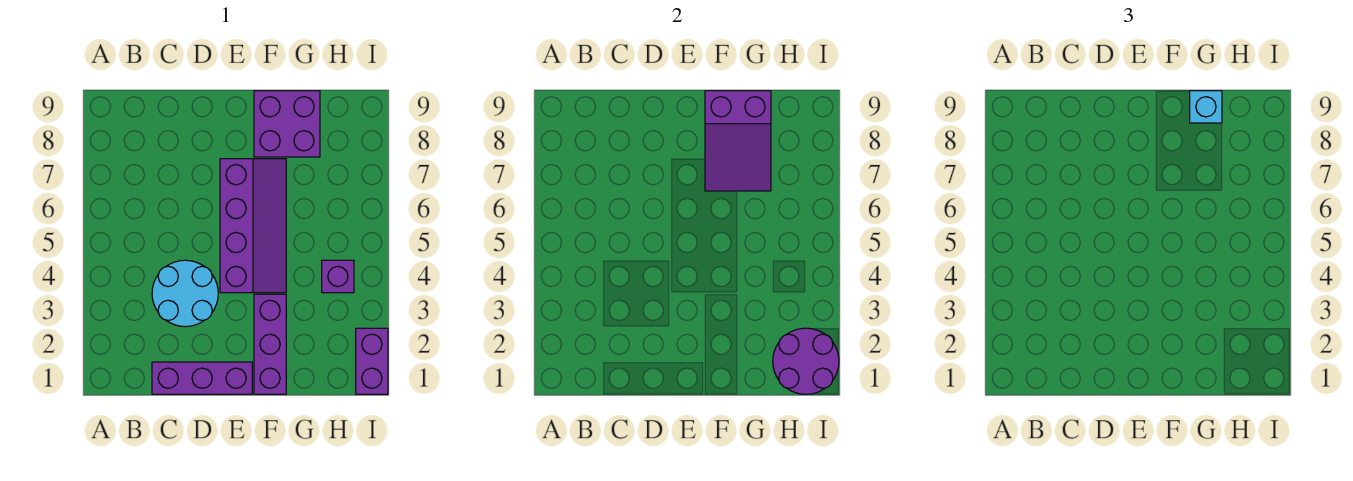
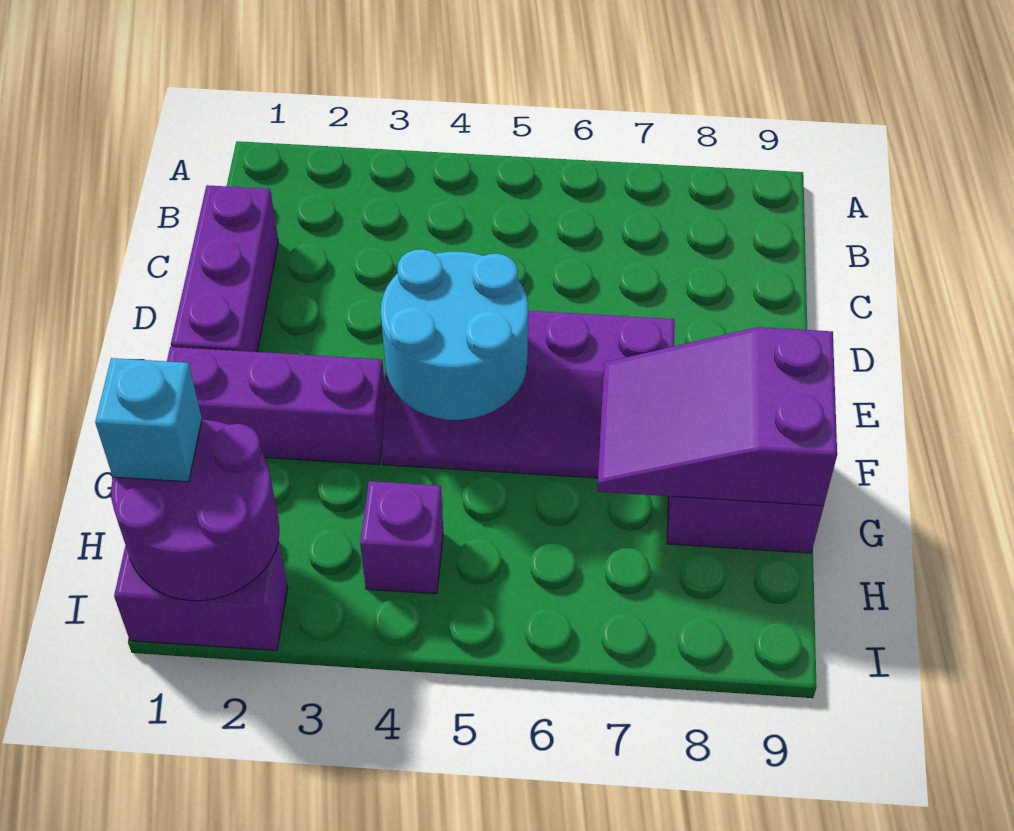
cyan round brick C3:D4 level 1 -> cyan round brick E4:F5 level 2
cyan brick G9 level 3 -> cyan brick H1 level 3

